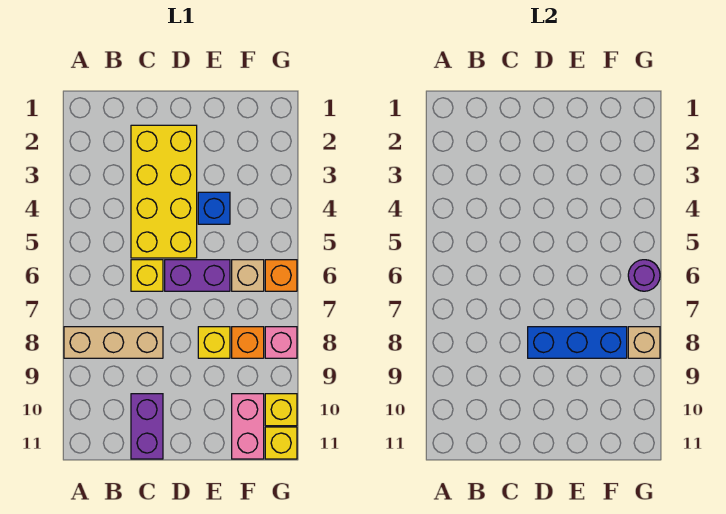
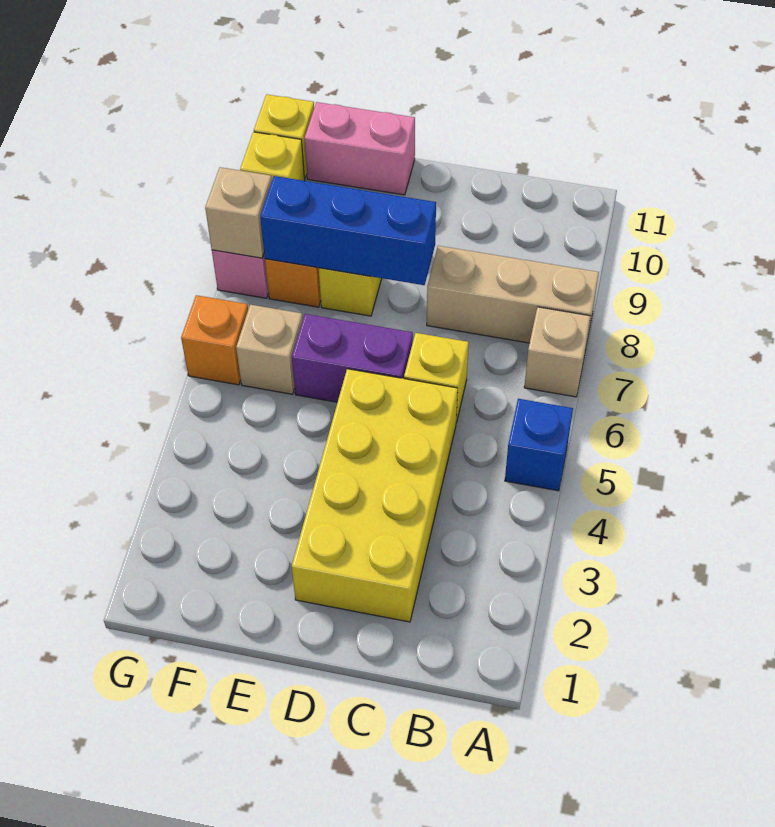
none -> tan brick A7 level 1
purple brick C10:C11 level 1 -> none
blue brick E4 level 1 -> blue brick A5 level 1
pink brick F10:F11 level 1 -> pink brick E11:F11 level 1
purple round brick G6 level 2 -> none

